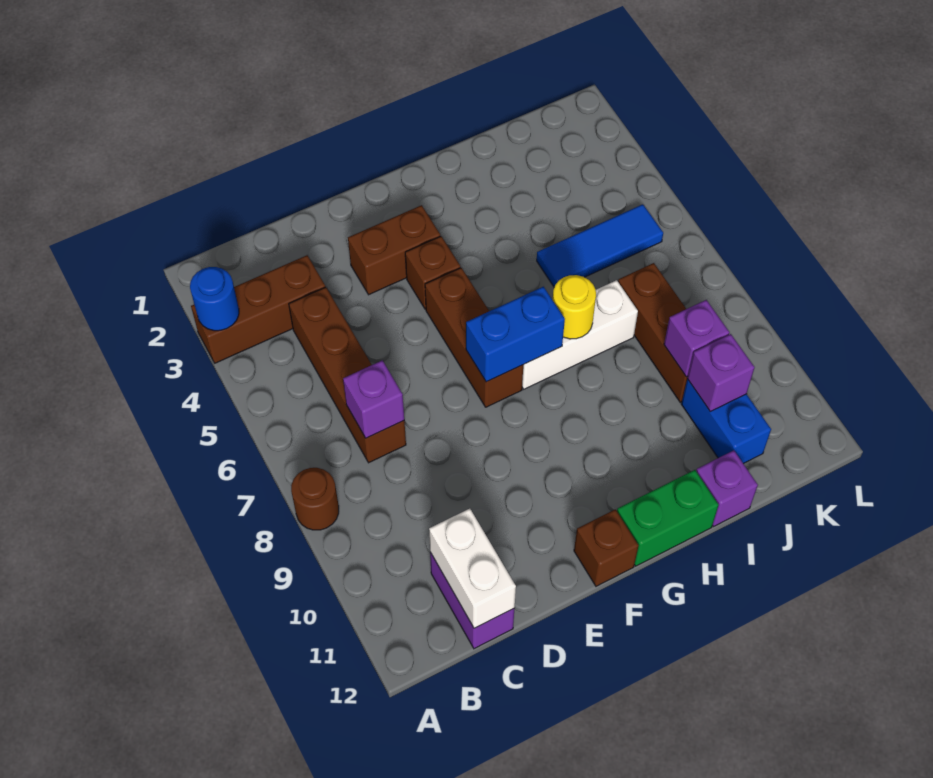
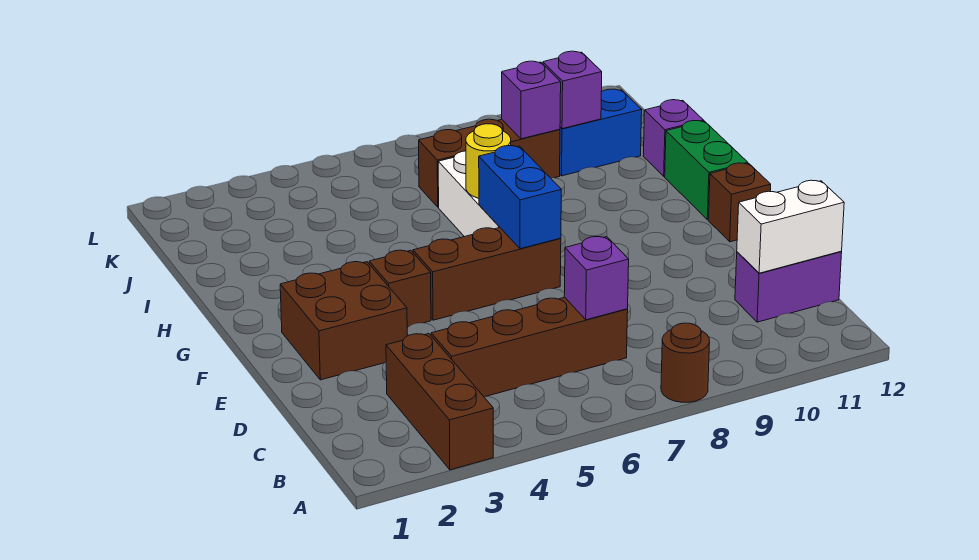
blue round brick A3 level 2 -> none
brown brick E3:F3 level 1 -> brown brick E2:F3 level 1
blue tile I5:K5 level 1 -> none

